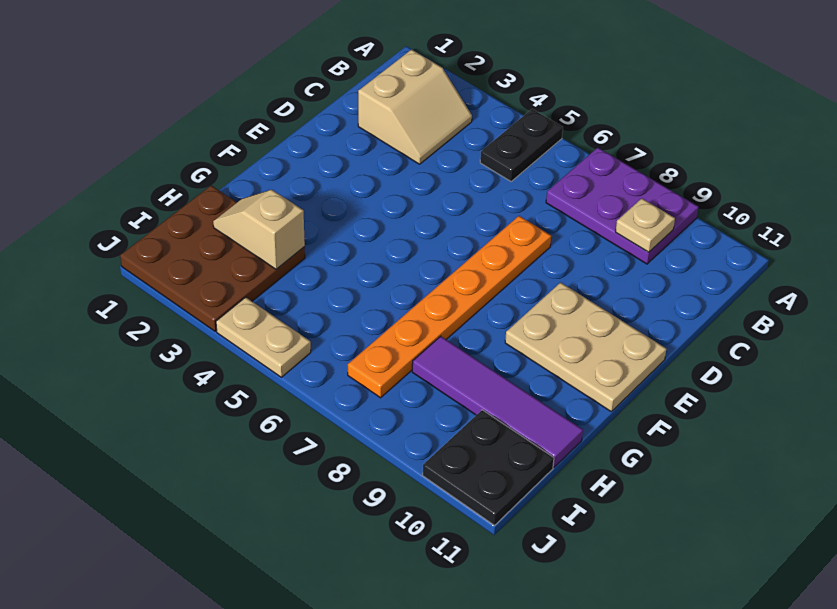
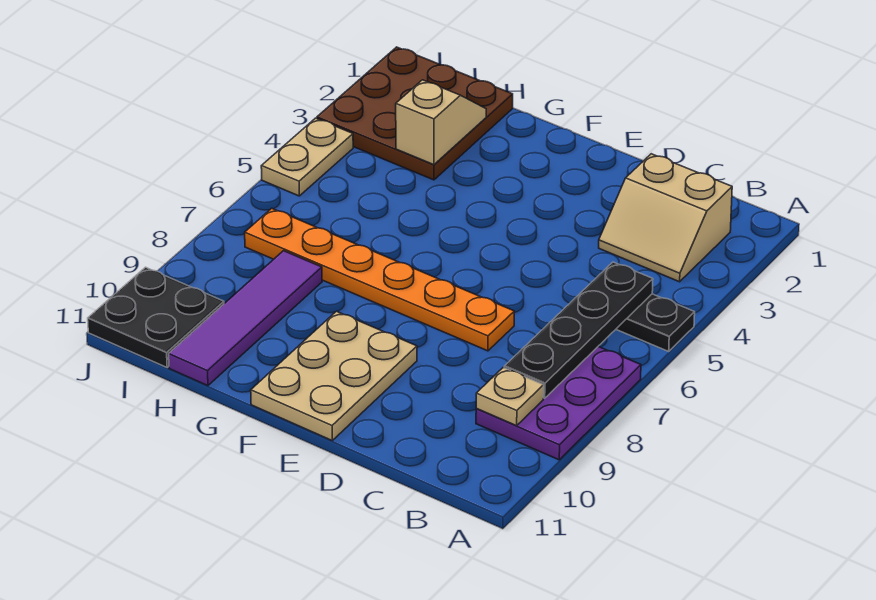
none -> black plate B5:B8 level 2

